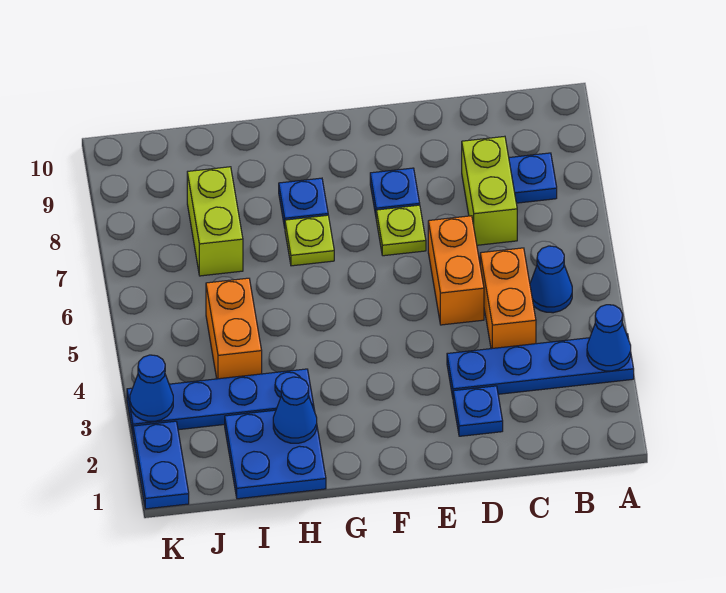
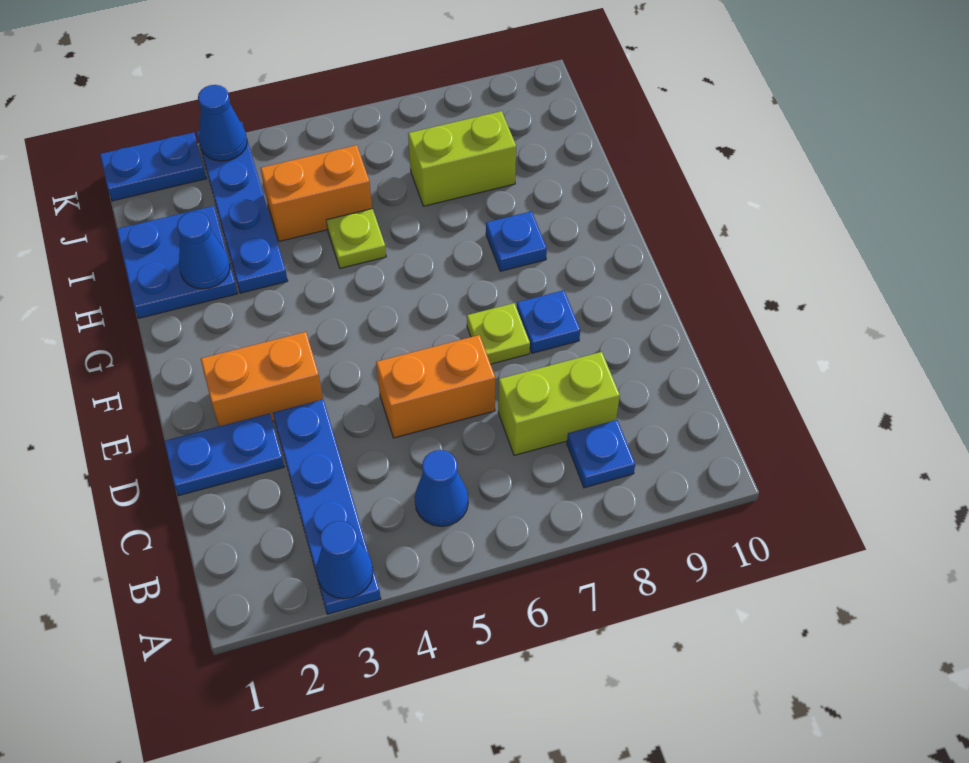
orange brick C4:C5 level 1 -> orange brick E2:E3 level 1
blue plate D2 level 1 -> blue plate D1:D2 level 1
lime plate G7 level 1 -> lime plate H5 level 1

